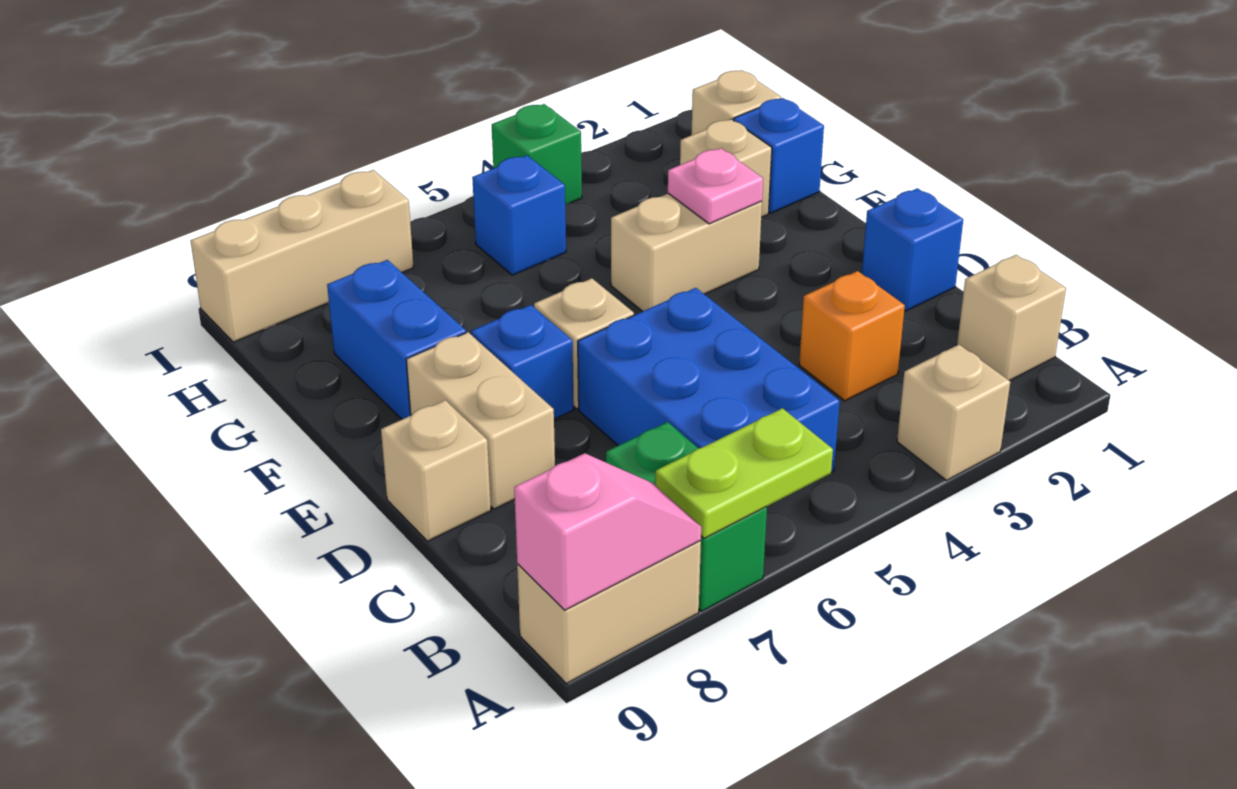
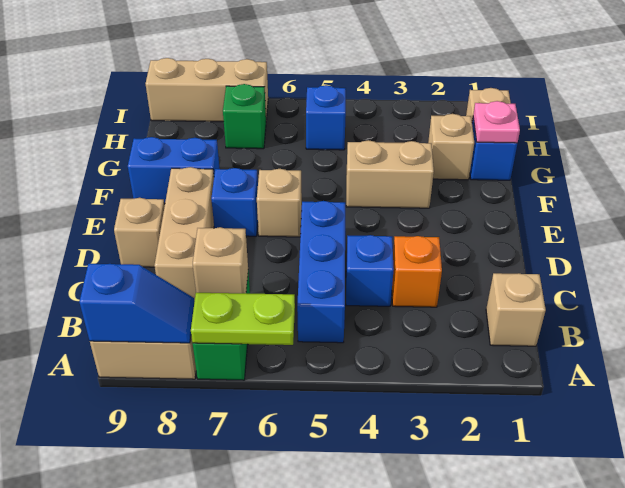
tan brick A3 level 1 -> tan brick B7 level 2
pink slope A8:A9 level 2 top 9 -> blue slope A8:A9 level 2 top 9
blue brick B5:D6 level 1 -> blue brick B5:D5 level 1
blue brick D1 level 1 -> blue brick C4 level 1
tan brick D8:E8 level 1 -> tan brick C8:E8 level 1
pink plate F3 level 2 -> pink plate G1 level 2
blue brick F8:G8 level 1 -> blue brick F8:F9 level 1
green brick I4 level 1 -> green brick H7 level 1

